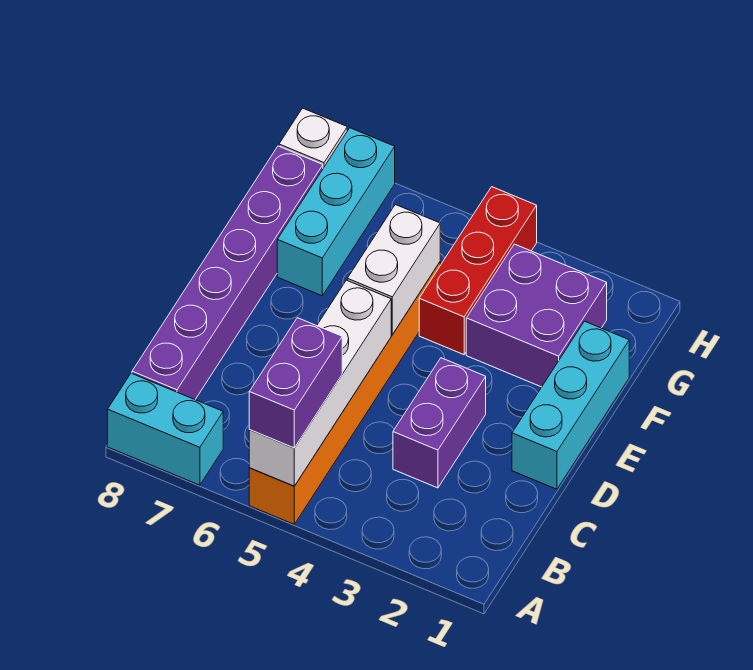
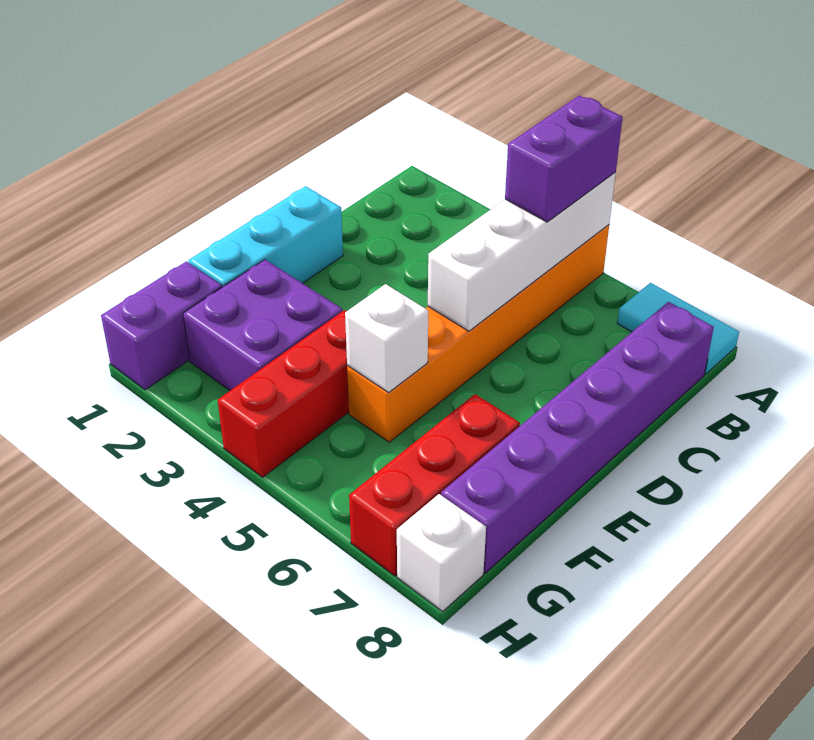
cyan brick A7:A8 level 1 -> cyan tile A7:A8 level 1
purple brick C3:D3 level 1 -> purple brick G1:H1 level 1
white brick E5:F5 level 2 -> white brick F5 level 2
cyan brick F7:H7 level 1 -> red brick F7:H7 level 1

